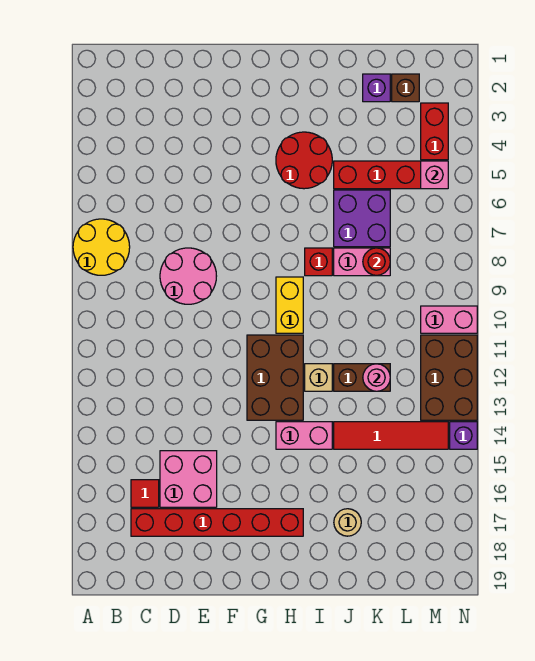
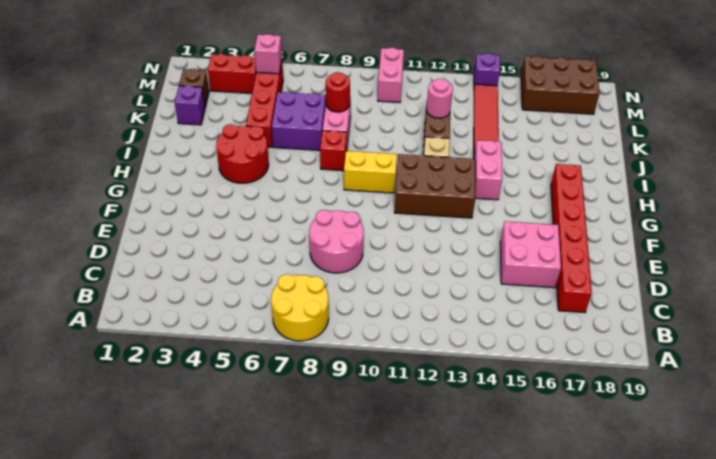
red tile C16 level 1 -> none
tan round brick J17 level 1 -> none
brown brick M11:N13 level 1 -> brown brick M16:N18 level 1

